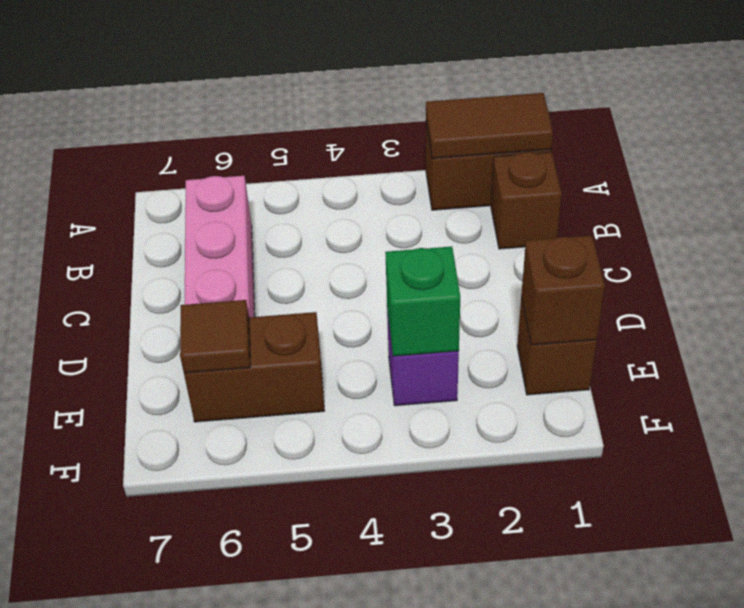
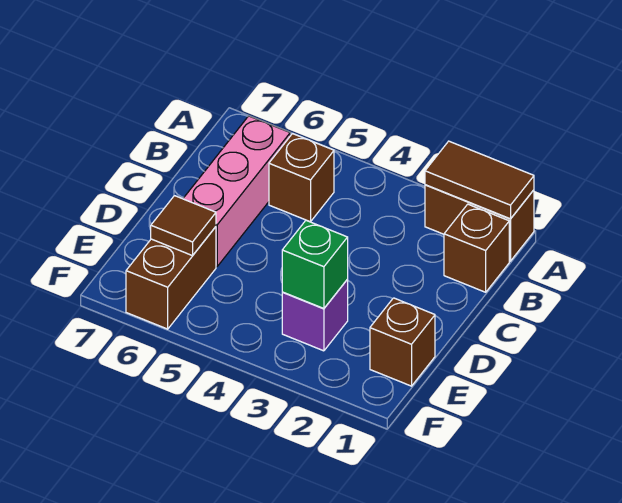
brown brick E1 level 2 -> brown brick B5 level 1
brown brick E5:E6 level 1 -> brown brick E6:F6 level 1

